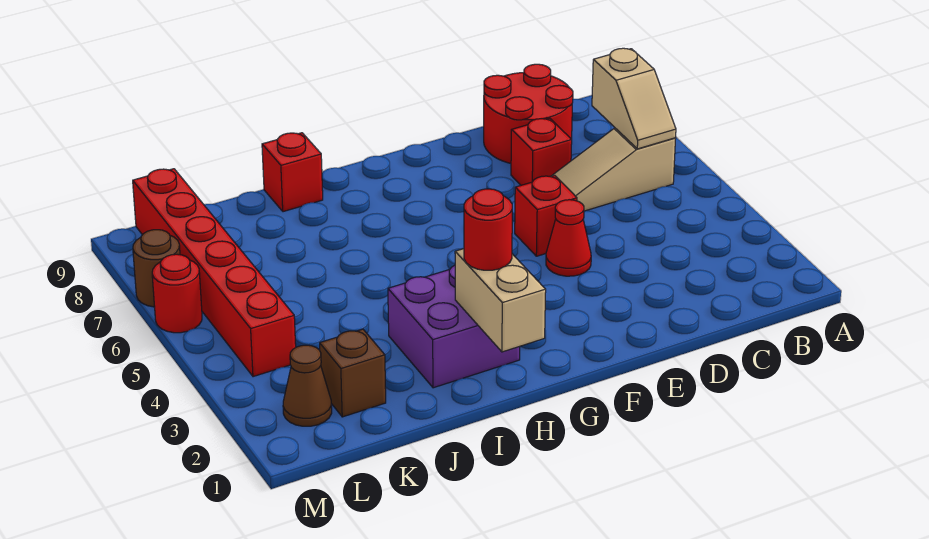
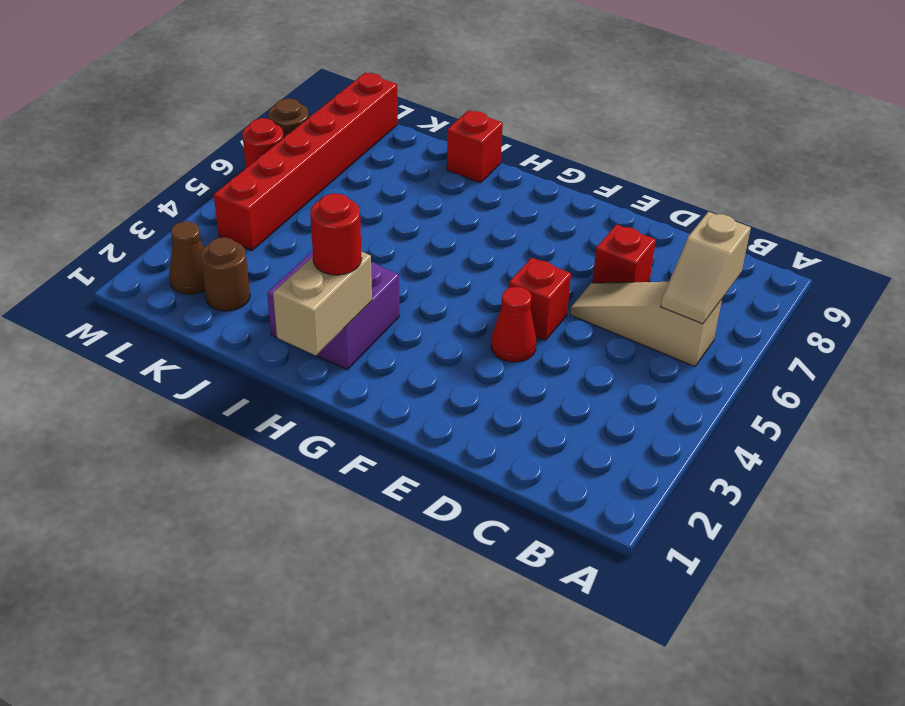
red round brick C8:D9 level 1 -> none
brown brick K2 level 1 -> brown round brick K2 level 1

